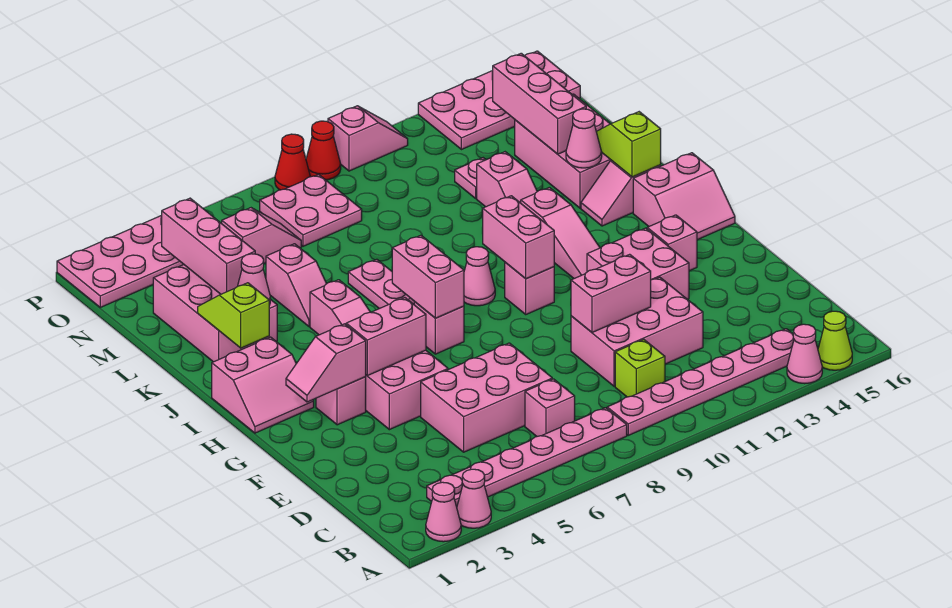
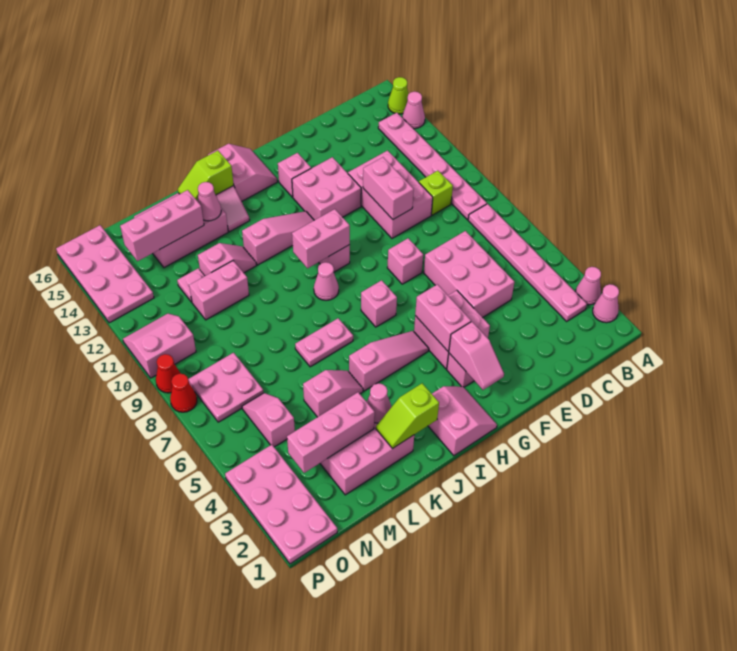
pink brick C7 level 1 -> pink brick F8 level 1
pink brick H7:I7 level 2 -> pink brick L11:M11 level 1
pink slope P10:P11 level 1 top 10 -> pink slope O10:P11 level 1 top 10

